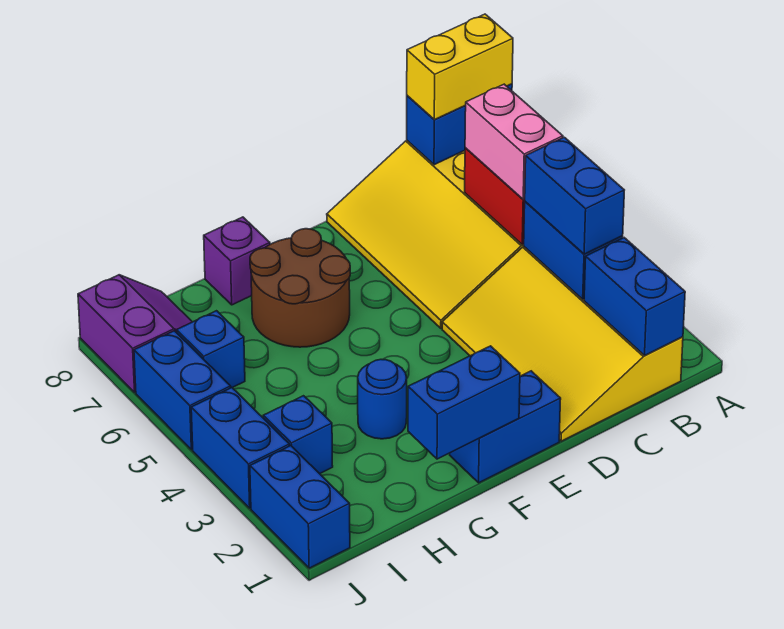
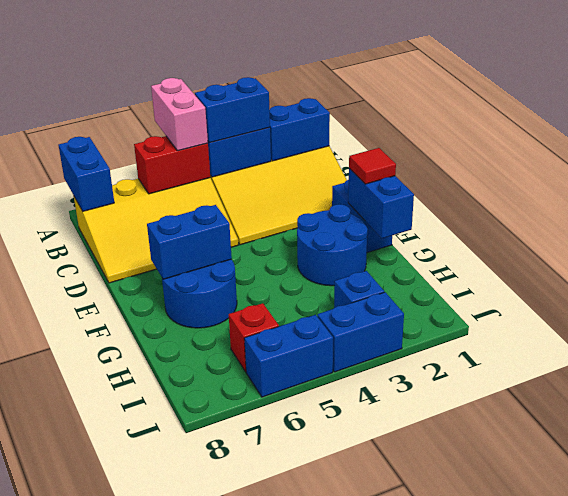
yellow brick A8:B8 level 3 -> none
pink brick B5:B6 level 3 -> pink brick A5:B5 level 3
none -> red tile F1 level 3
brown round brick F6:G7 level 1 -> blue round brick F6:G7 level 1
blue round brick G3 level 1 -> blue round brick F2:G3 level 1
purple brick G8 level 1 -> none
blue brick I6 level 1 -> red brick I6 level 1
purple slope I7:J8 level 1 top J -> none
blue brick J1:J2 level 1 -> blue brick F6:F7 level 2

